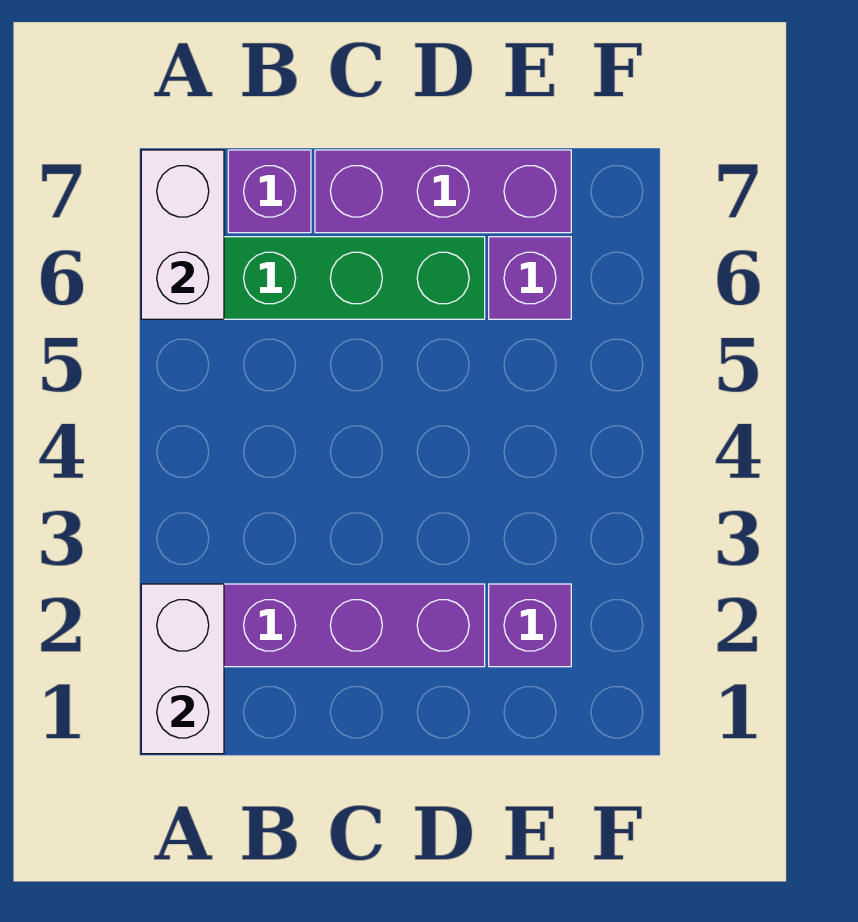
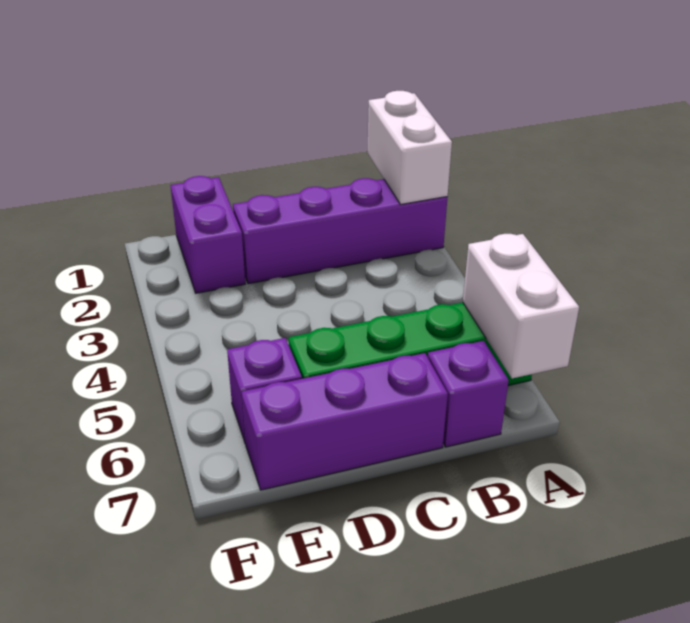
purple brick E2 level 1 -> purple brick E1:E2 level 1

